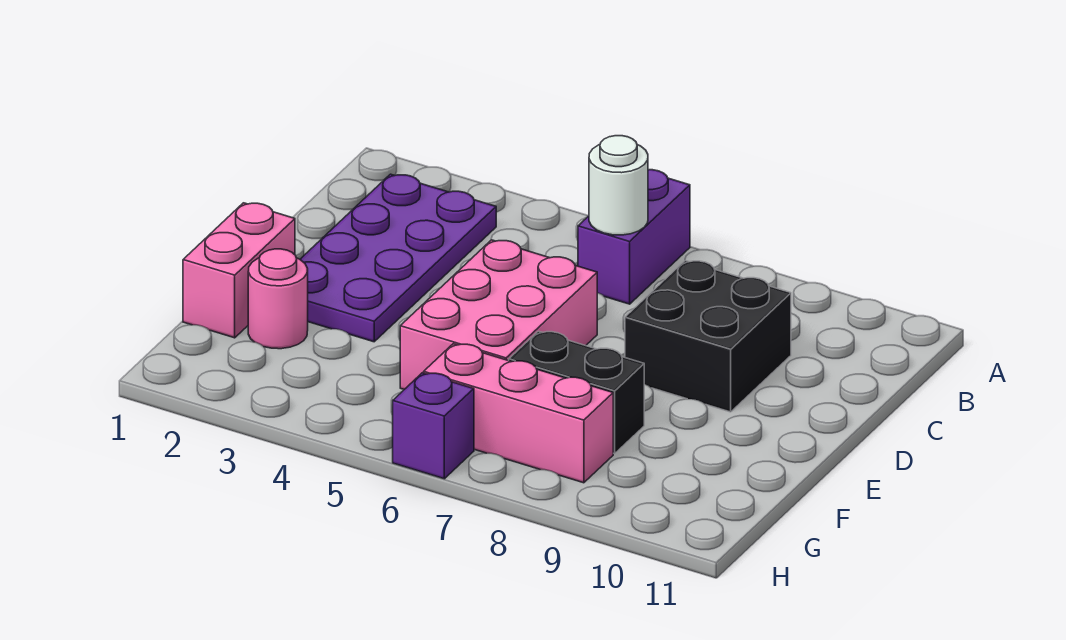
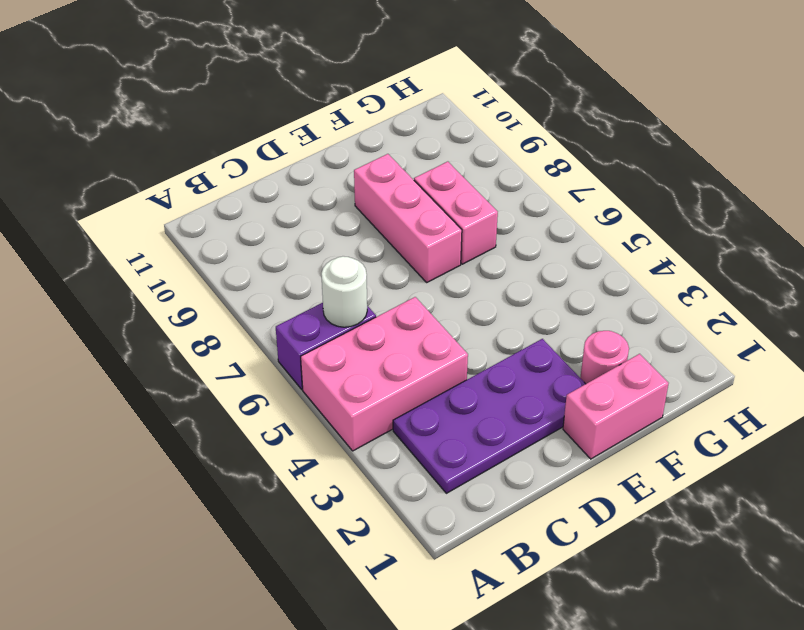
black brick C8:D9 level 1 -> none
pink brick D5:F6 level 1 -> pink brick A4:C5 level 1
black brick F7:F8 level 1 -> pink brick F7:F8 level 1
pink brick G6:G8 level 1 -> pink brick E7:E9 level 1
purple brick H6 level 1 -> none

